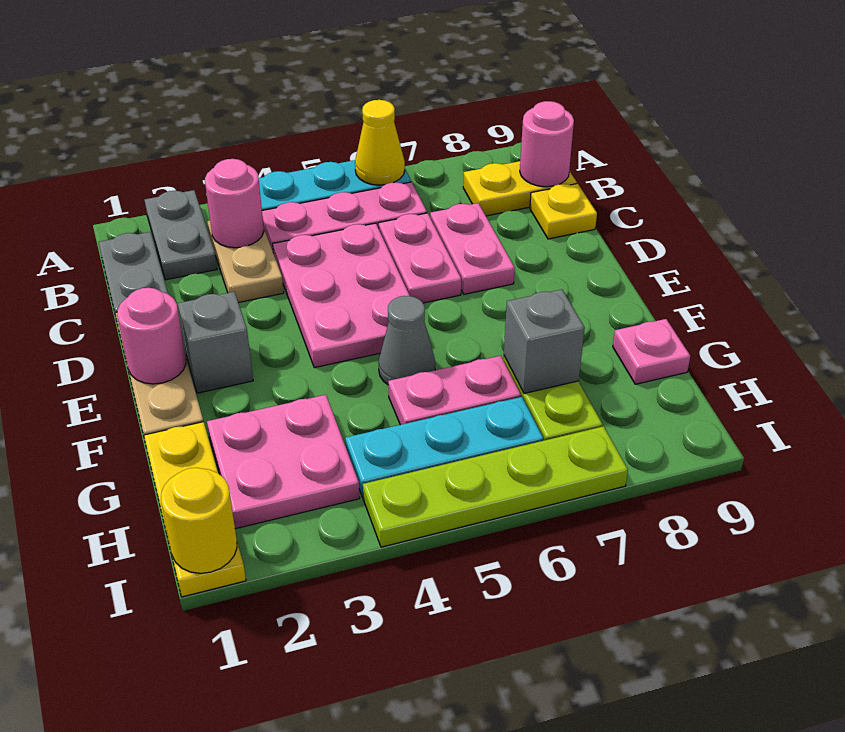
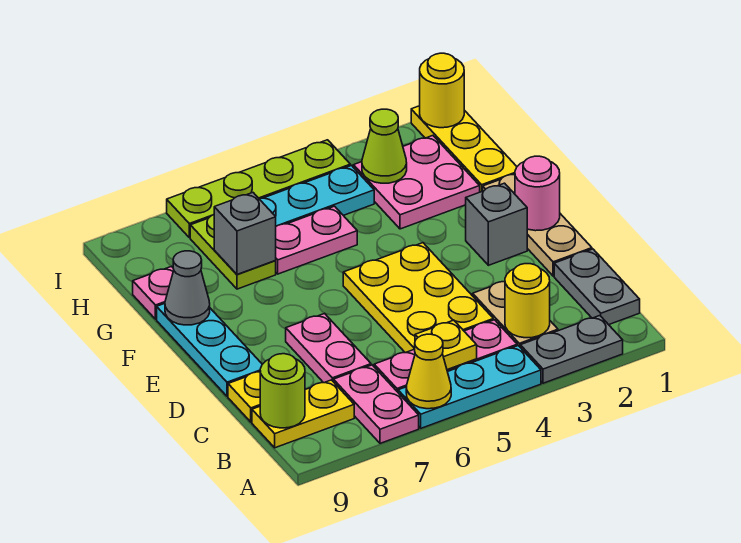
grey plate A2:B2 level 1 -> grey plate A2:A3 level 1
pink round brick B3 level 2 -> yellow round brick B3 level 2
none -> yellow plate B5 level 2
pink round brick B9 level 2 -> lime round brick B9 level 2
pink plate C4:E5 level 1 -> yellow plate C4:E5 level 1
pink plate C6:D6 level 1 -> pink plate A7:B7 level 1
none -> cyan plate D9:F9 level 1
grey cone F5 level 1 -> grey cone F9 level 2
none -> lime cone H3 level 2

